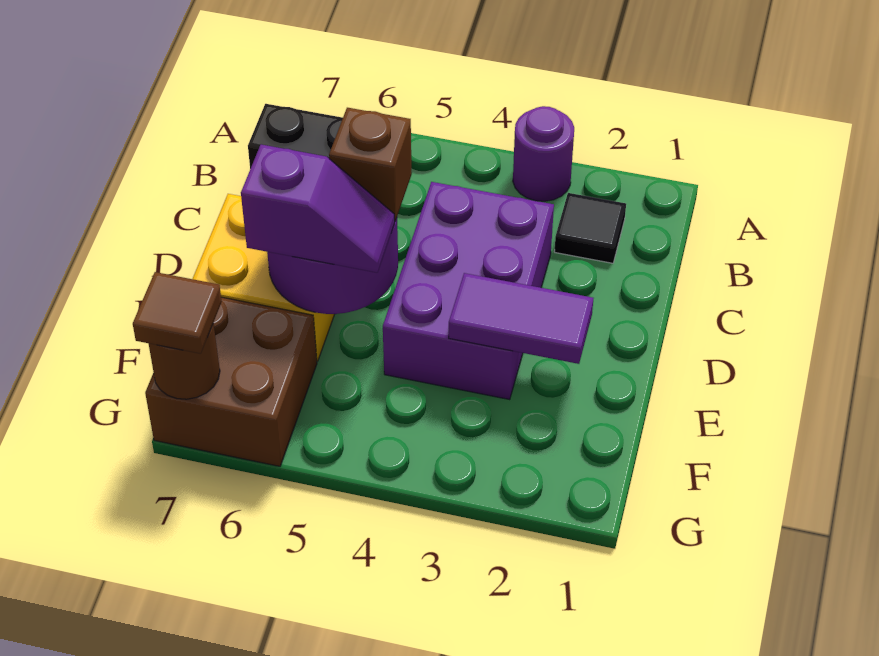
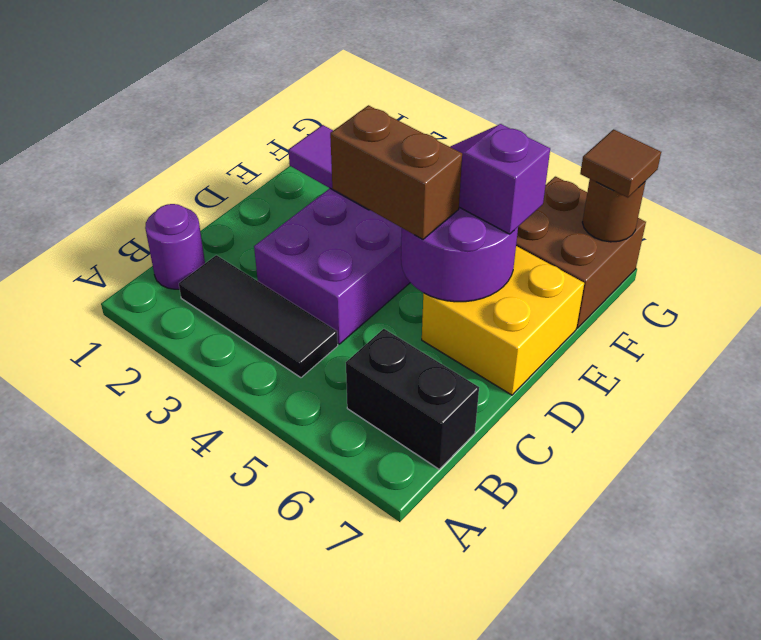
purple round brick A3 level 1 -> purple round brick B1 level 1
black tile B2 level 1 -> black tile B2:B4 level 1
brown brick D5 level 3 -> brown brick D4:D5 level 3

